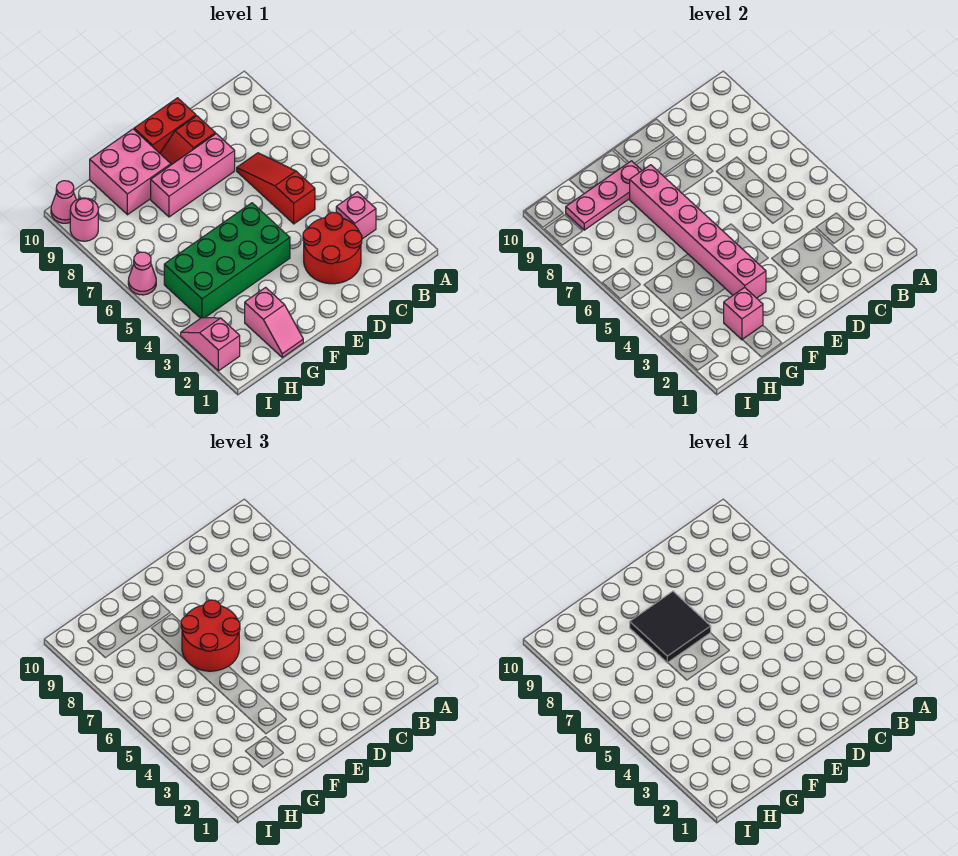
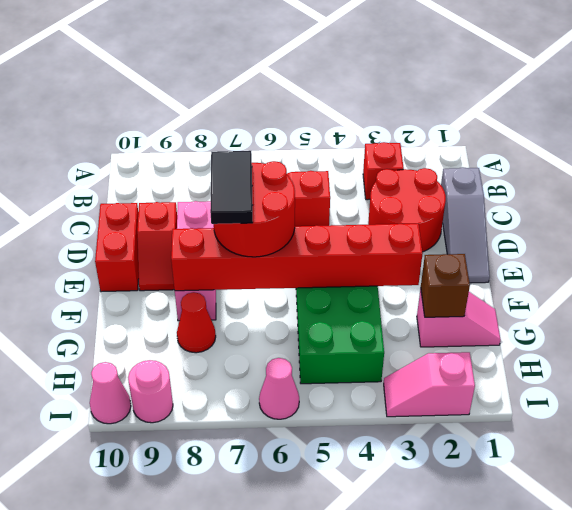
pink brick B3 level 1 -> red brick B3 level 1
none -> grey slope C1:E1 level 1 top C
black tile E7:F8 level 4 -> black tile E7:F7 level 4
pink brick F3:F8 level 2 -> red brick F3:F8 level 2
pink brick F9:G10 level 1 -> none
pink plate F9:H9 level 2 -> none
pink brick G2 level 2 -> brown brick G2 level 2
none -> red cone G8 level 1

